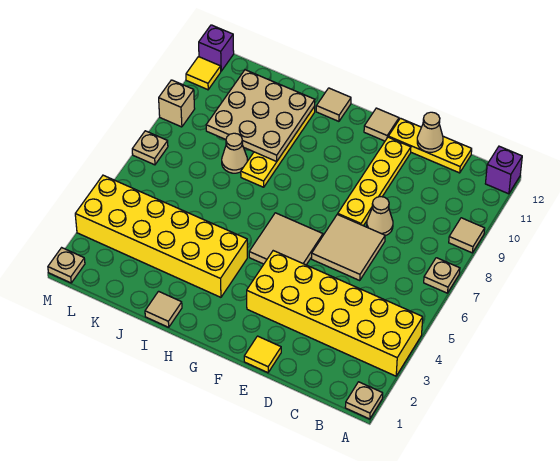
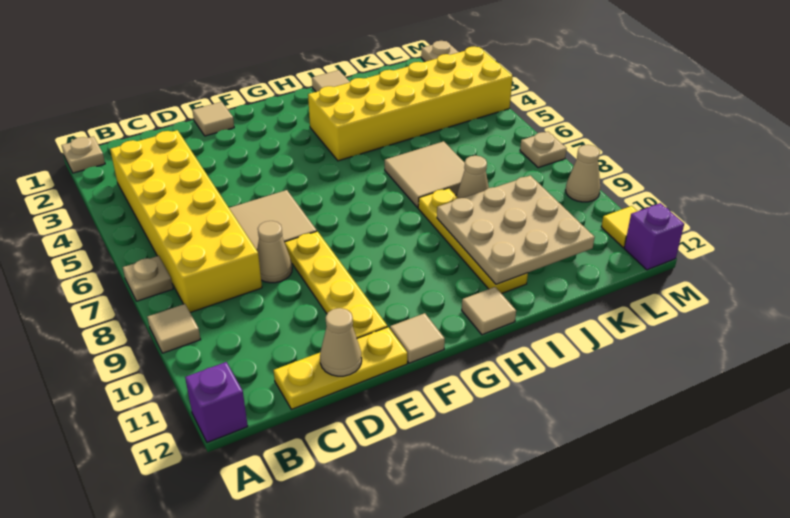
yellow brick A3:F4 level 1 -> yellow brick B3:C8 level 1
yellow tile E1 level 1 -> tan tile E1 level 1
tan tile F5:G6 level 1 -> tan tile I6:J7 level 1
tan brick M9 level 1 -> tan cone M9 level 1

